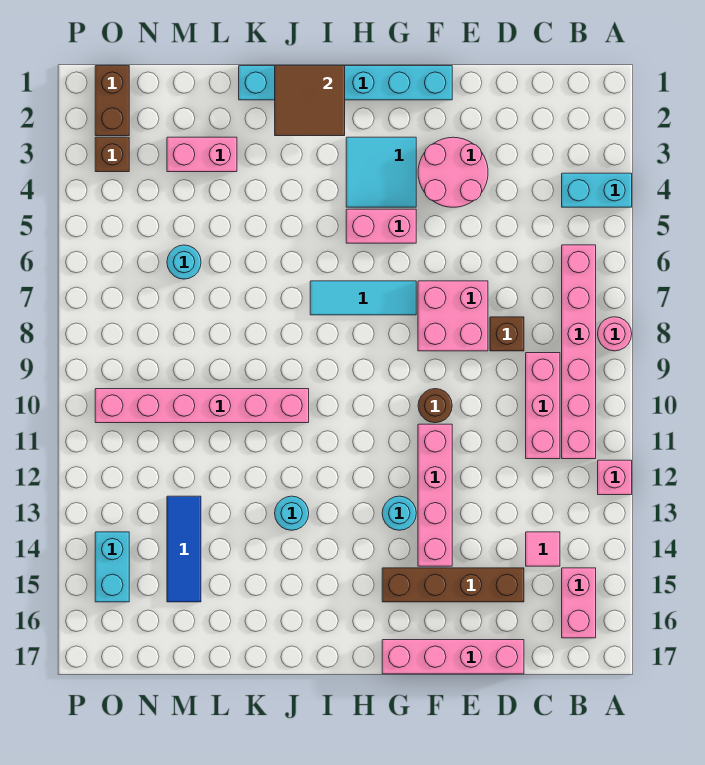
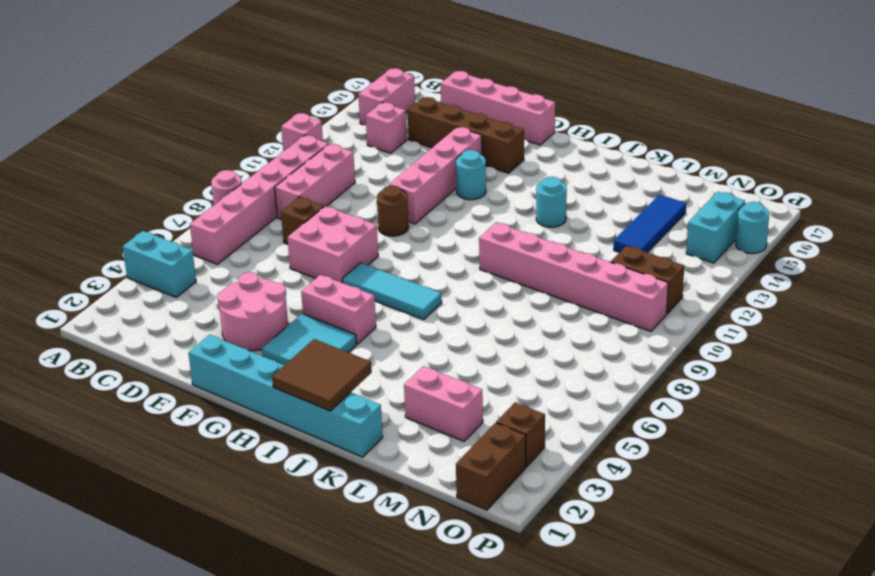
pink tile C14 level 1 -> pink brick C14 level 1
cyan round brick M6 level 1 -> cyan round brick P15 level 1
none -> brown brick N11:O11 level 1

